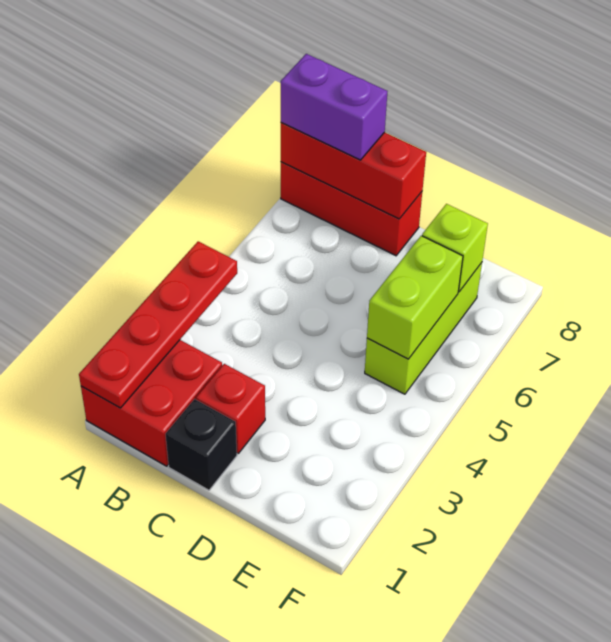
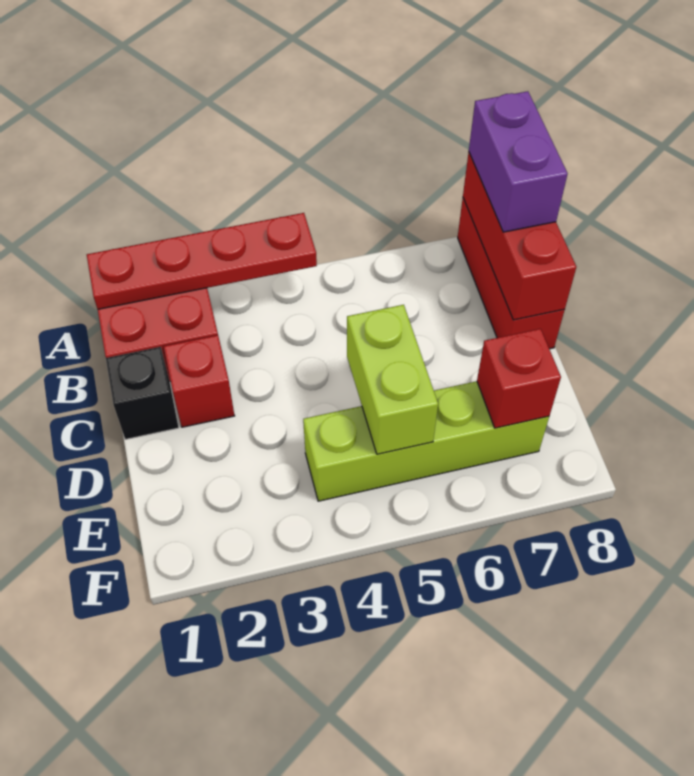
lime brick E5:E7 level 1 -> lime brick E4:E7 level 1
lime brick E5:E6 level 2 -> lime brick D5:E5 level 2
lime brick E7 level 2 -> red brick E7 level 2

